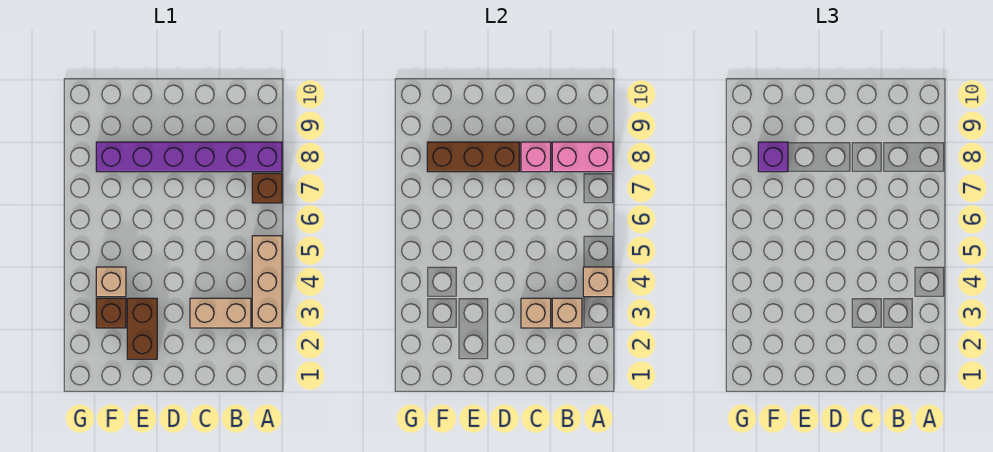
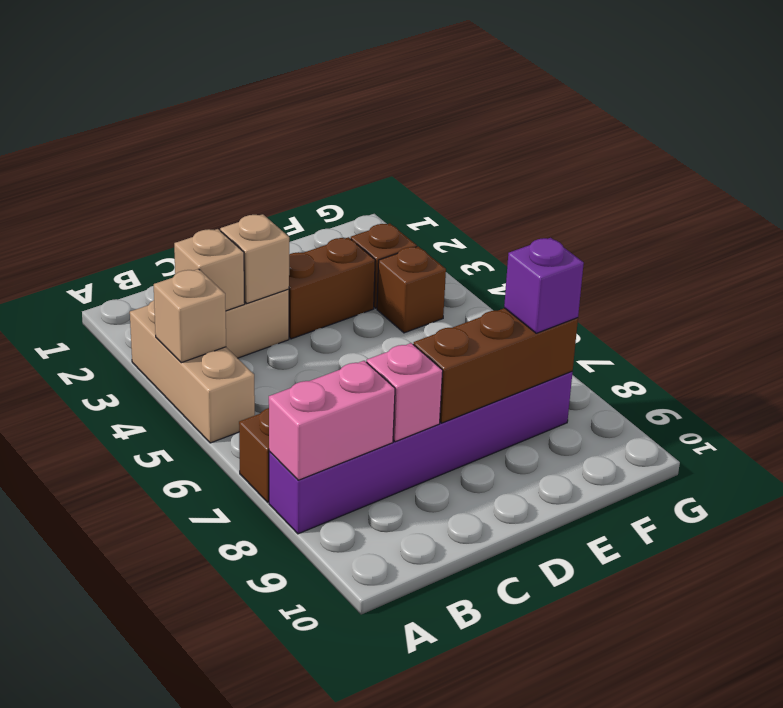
brown brick E2:E3 level 1 -> brown brick D3:E3 level 1
tan brick F4 level 1 -> brown brick F4 level 1

